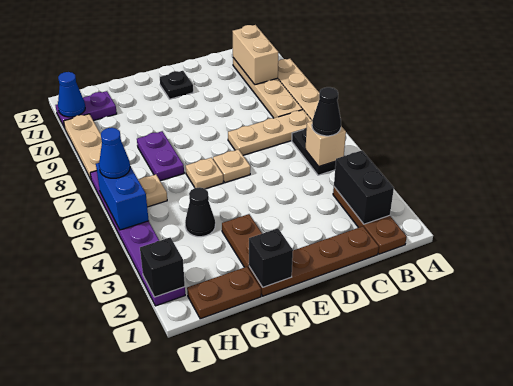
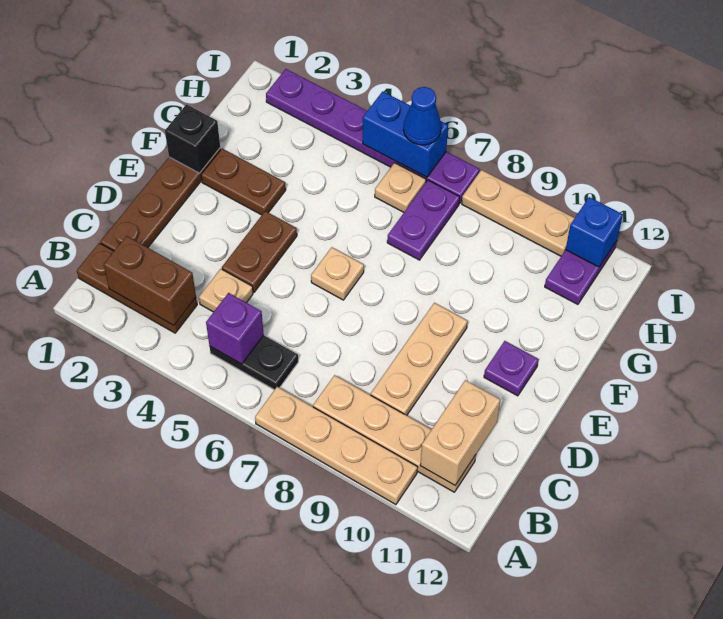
black brick B2:B3 level 2 -> brown brick B2:B3 level 2
tan brick B5 level 2 -> purple brick B5 level 2
black cone B5 level 3 -> none
tan plate B7:D7 level 1 -> tan plate C9:E9 level 1
tan brick B10:B11 level 2 -> tan brick B11:C11 level 2
black plate E11 level 1 -> purple plate E11 level 1
tan plate F6 level 1 -> tan plate C4 level 1
brown plate G1:H1 level 1 -> brown plate D4:E4 level 1
black cone G4 level 1 -> none
purple plate G7:G8 level 1 -> purple plate G7:H7 level 1
black brick I2 level 2 -> none
blue cone I11 level 2 -> blue brick I11 level 2

